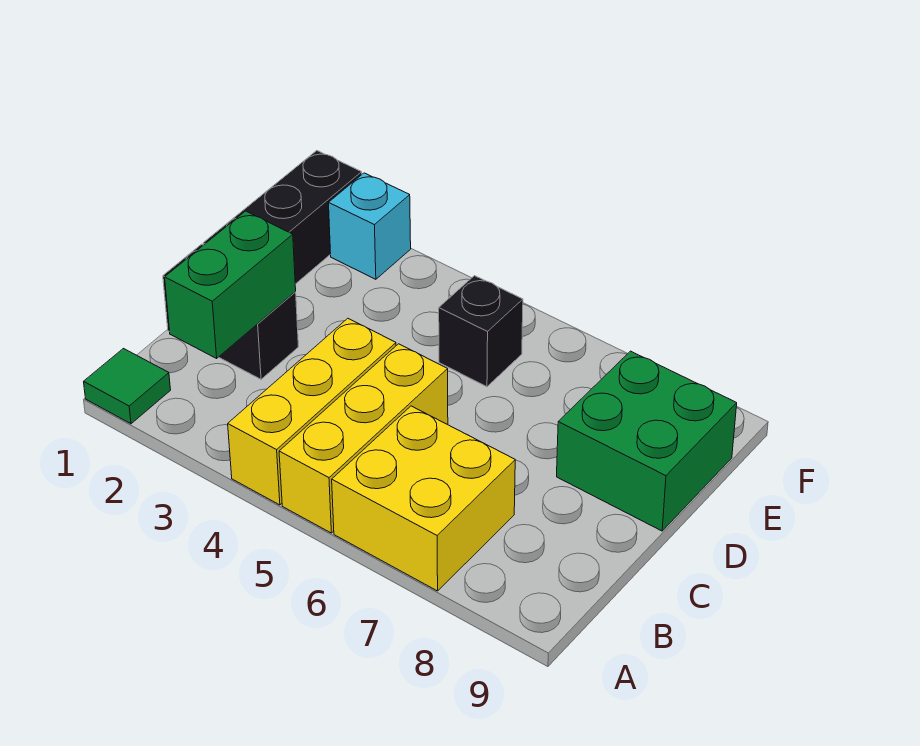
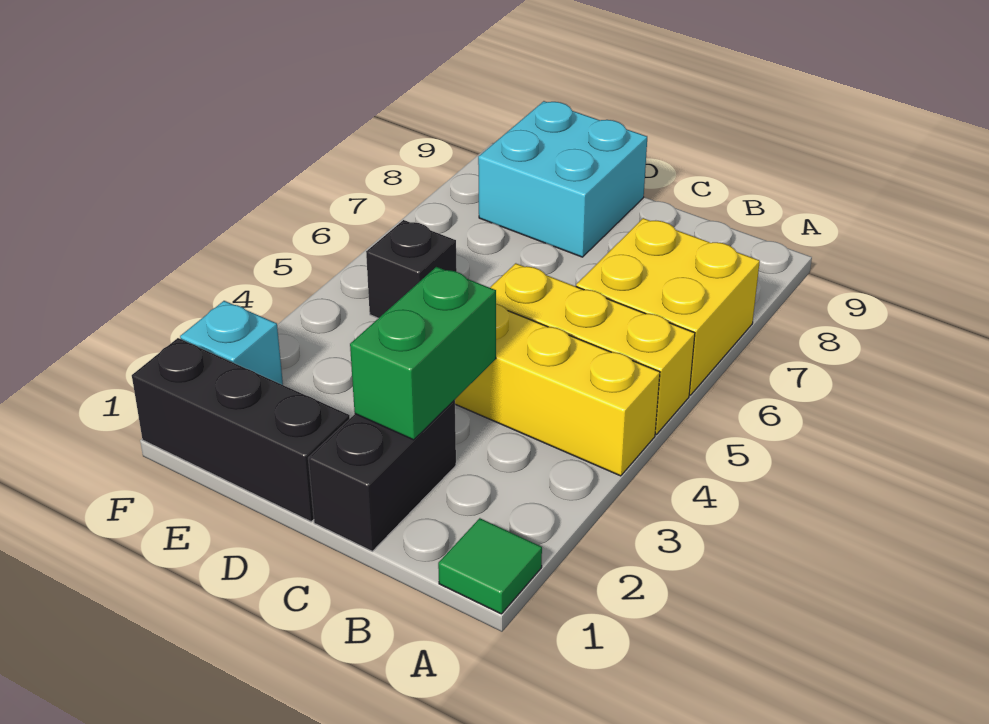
green brick B2:C2 level 2 -> green brick C2:C3 level 2
green brick D8:E9 level 1 -> cyan brick D8:E9 level 1

